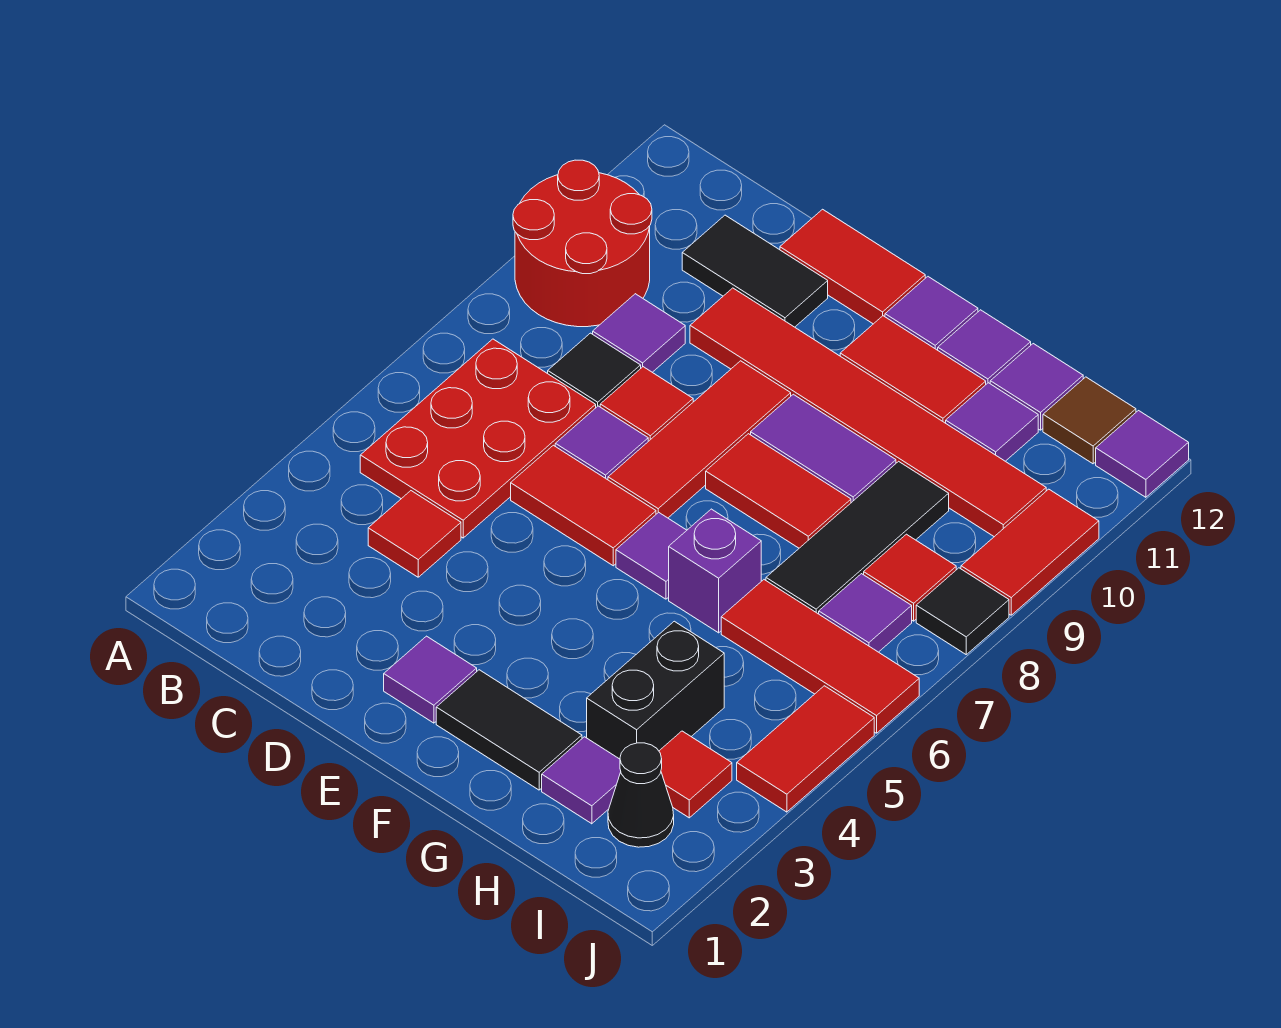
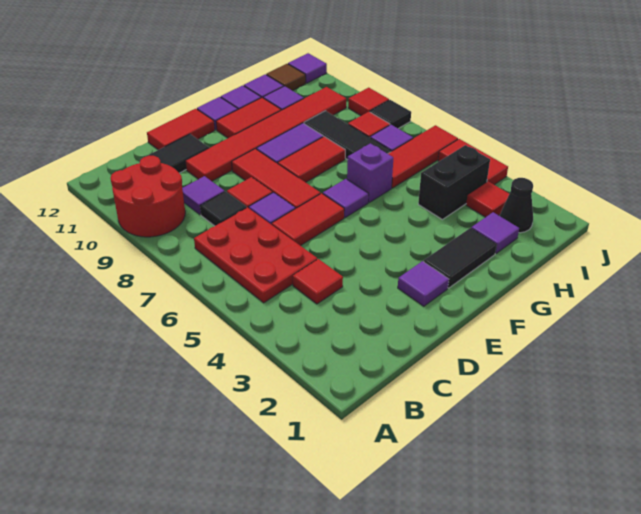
black brick H3:H4 level 1 -> black brick H4:I4 level 1
red tile J9:J10 level 1 -> red tile J9 level 1

